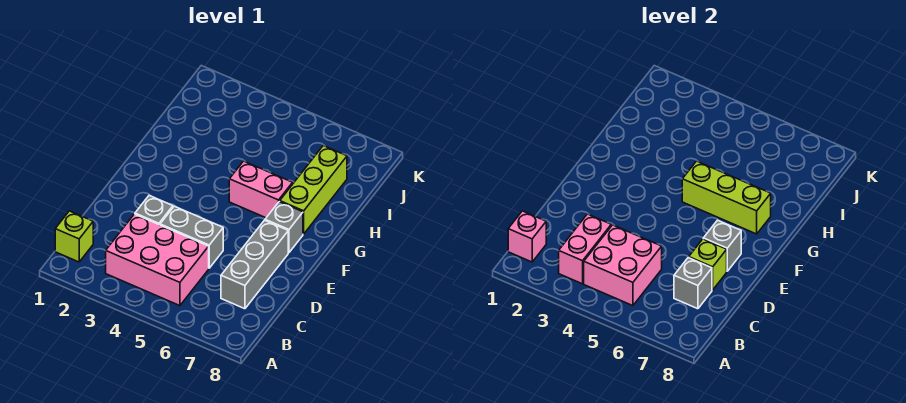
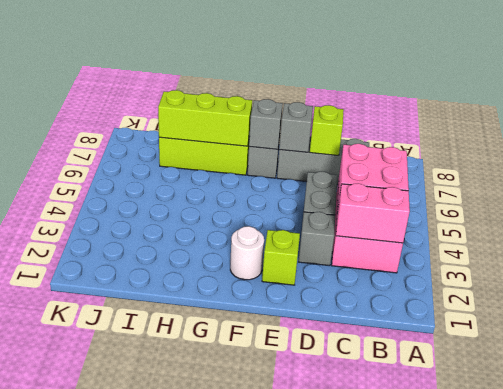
lime brick B1 level 1 -> lime brick E2 level 1
pink brick B1 level 2 -> none
grey brick C7 level 2 -> grey brick F7 level 2
none -> white round brick F2 level 1
pink brick G5:G6 level 1 -> none
lime brick G5:G7 level 2 -> lime brick G7:I7 level 2

